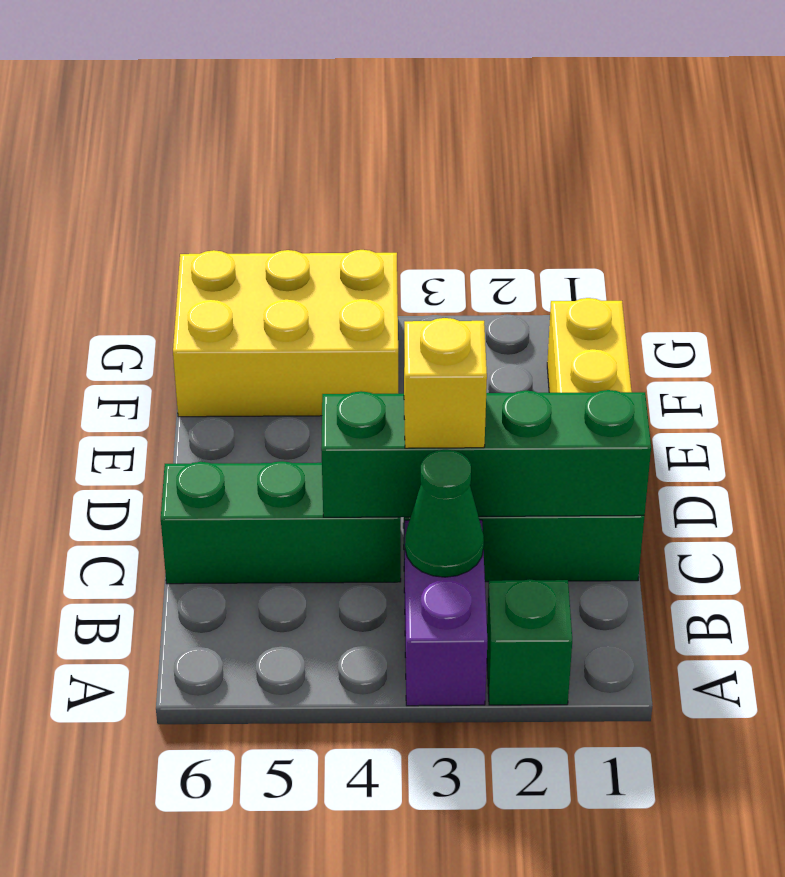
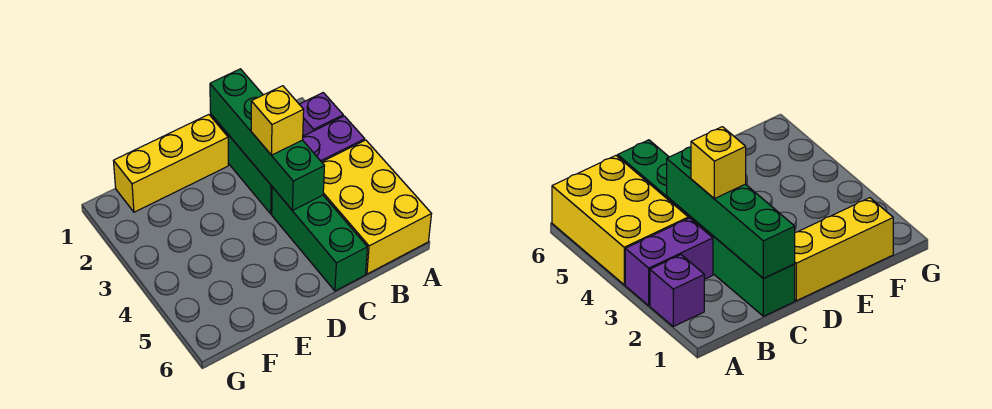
green brick A2 level 1 -> purple brick A2 level 1
green cone B3 level 2 -> none
yellow brick F4:G6 level 1 -> yellow brick A4:B6 level 1

